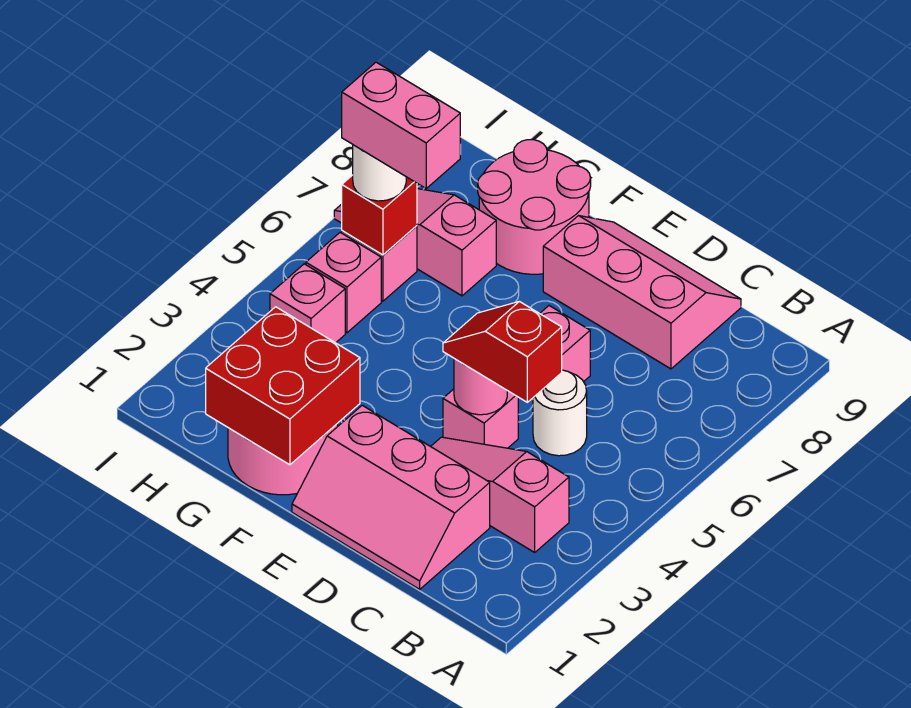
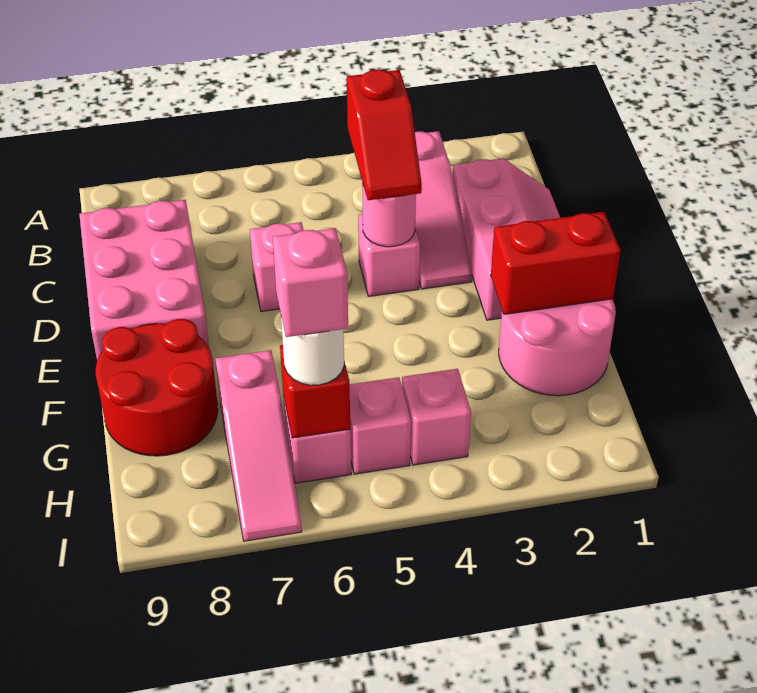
white round brick C5 level 1 -> none
pink slope C8:E9 level 1 top 8 -> pink brick C8:E9 level 1
red brick F1:G2 level 2 -> red brick F1:F2 level 2
pink round brick F8:G9 level 1 -> red round brick F8:G9 level 1
pink brick G6:H6 level 4 -> pink brick H6 level 4

